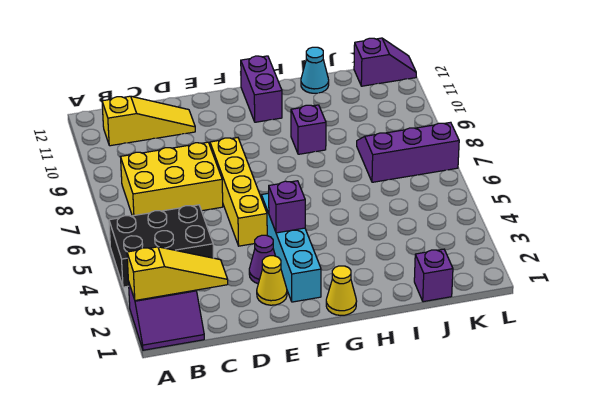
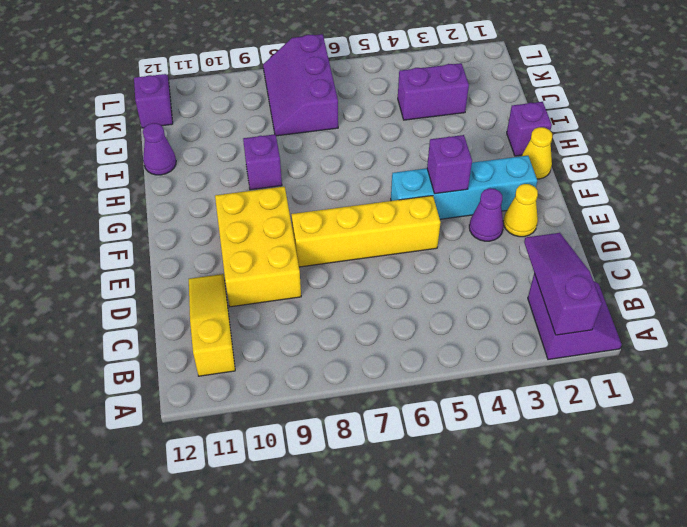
yellow slope A2:C2 level 2 top A -> purple slope A2:C2 level 2 top A
black brick A4:C5 level 1 -> none
yellow brick B7:D8 level 1 -> yellow brick D9:F10 level 1
purple brick G11:G12 level 1 -> purple brick J3:J4 level 1
cyan cone I12 level 1 -> purple cone I12 level 1
purple brick J1 level 1 -> purple brick H1 level 1

